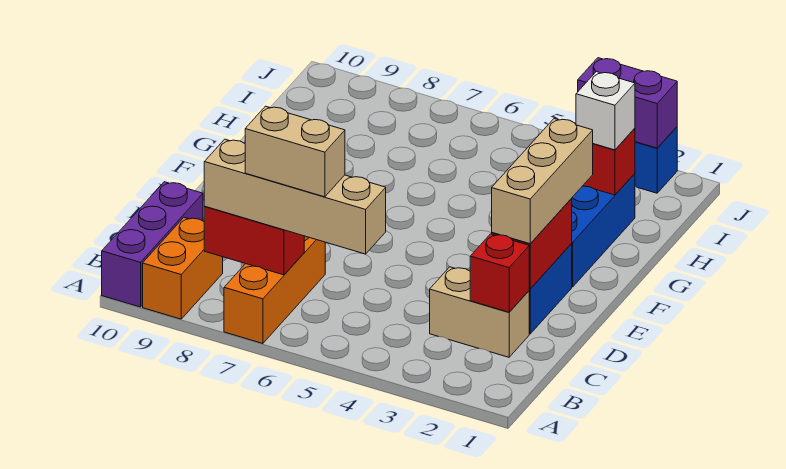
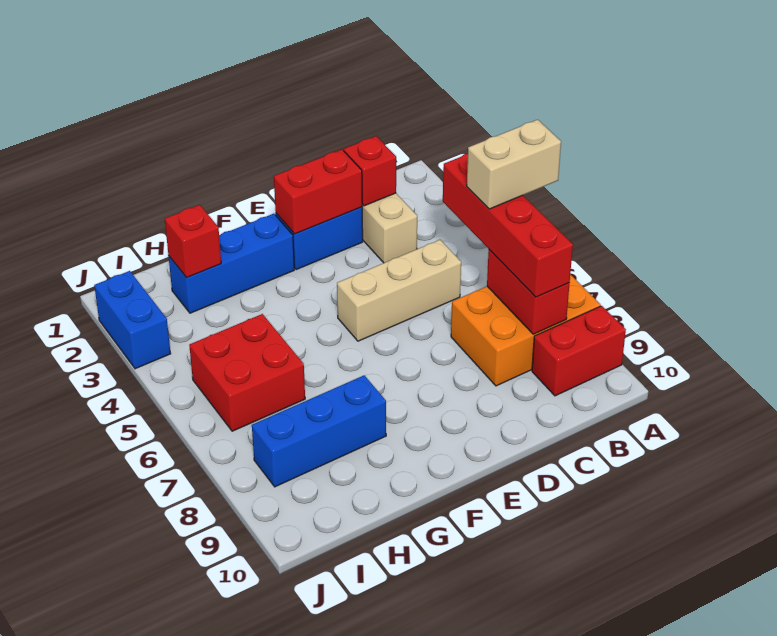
orange brick A7:C7 level 1 -> orange brick A7:C8 level 1
orange brick A9:B9 level 1 -> red brick A9:B9 level 1
purple brick A10:C10 level 1 -> none
tan brick B5:B8 level 3 -> red brick B5:B8 level 3
tan brick B6:B7 level 4 -> tan brick A6:B6 level 4
tan brick D2:F2 level 3 -> tan brick C5:E5 level 1
none -> blue brick G8:I8 level 1
white brick H2 level 3 -> none
none -> red brick H5:I6 level 1
purple brick J2:J3 level 2 -> none

